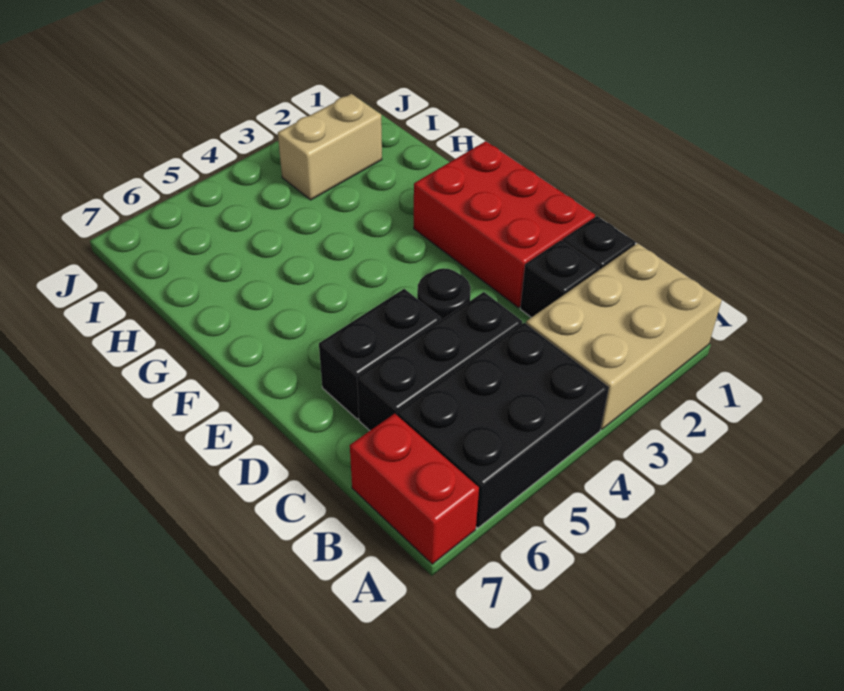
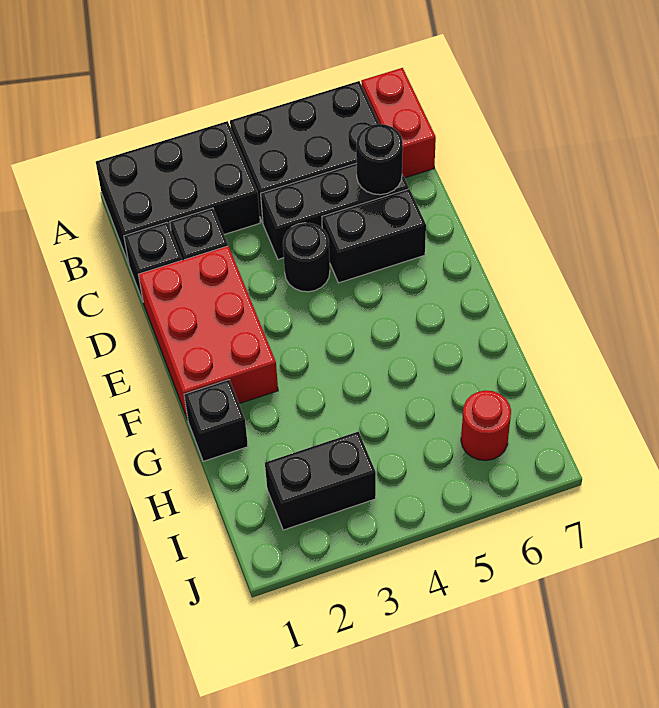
tan brick A1:B3 level 1 -> black brick A1:B3 level 1
none -> black round brick C6 level 2
none -> black brick G1 level 1
tan brick I2:I3 level 1 -> black brick I2:I3 level 1
none -> red round brick I6 level 1

